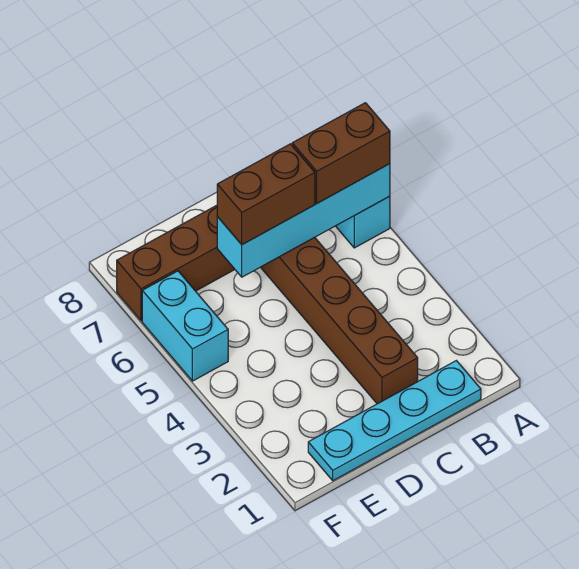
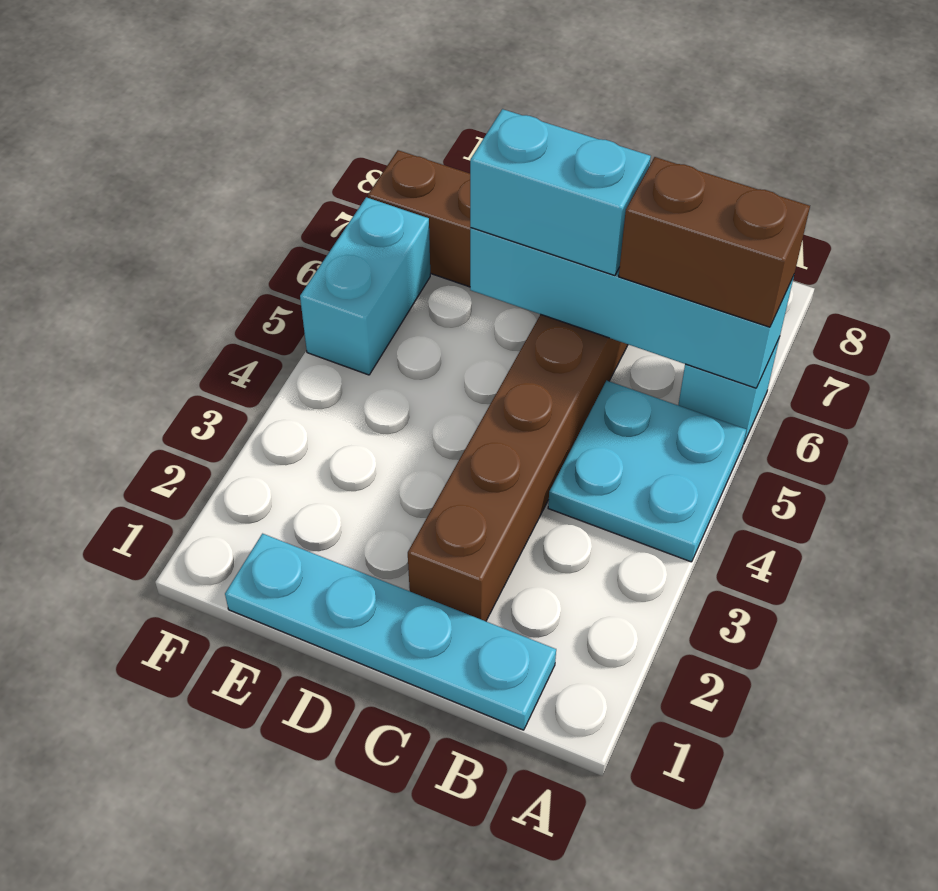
none -> cyan plate A4:B5 level 1
brown brick C6:D6 level 3 -> cyan brick C6:D6 level 3

